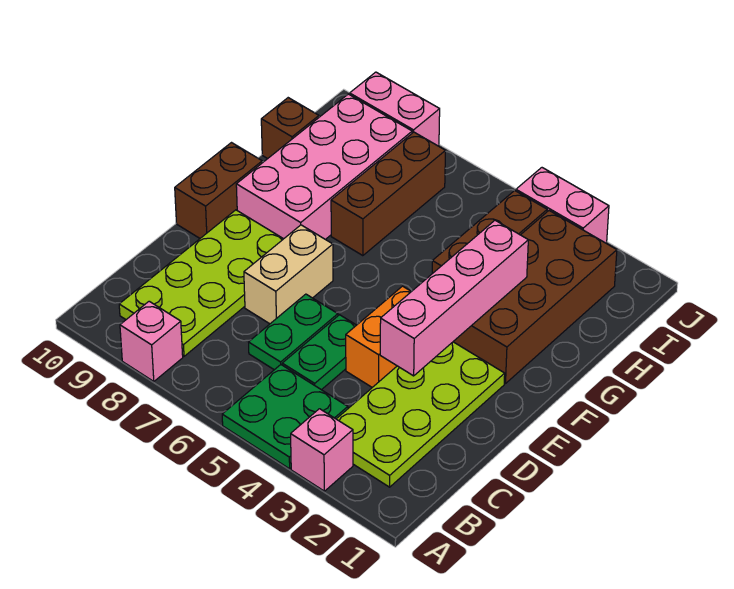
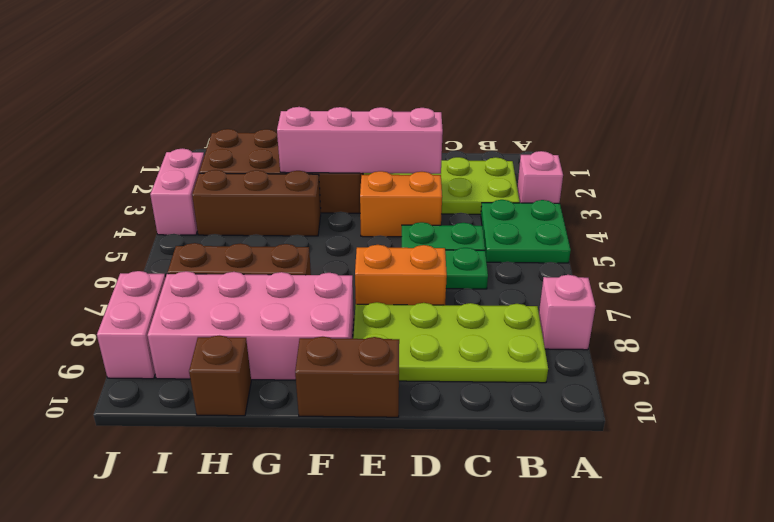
tan brick D7:E7 level 1 -> orange brick D7:E7 level 1

